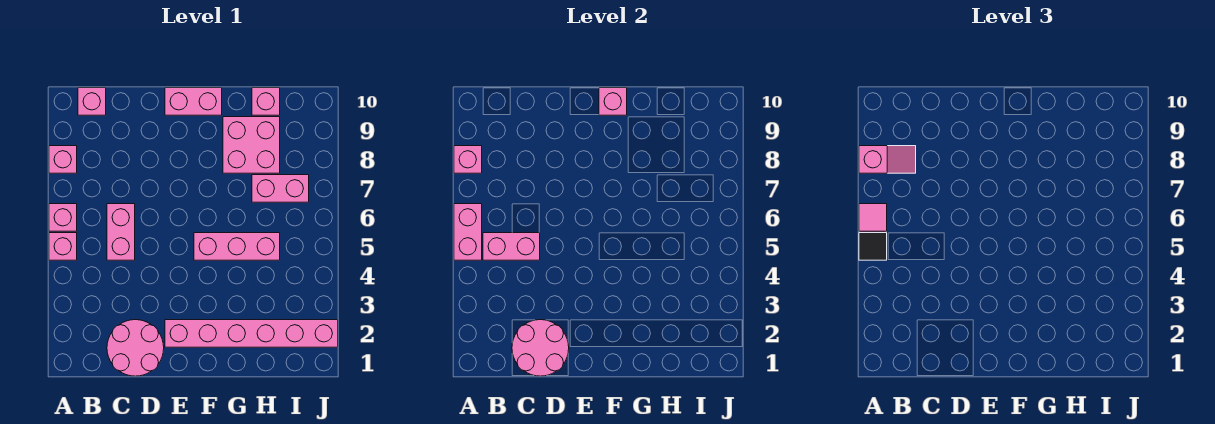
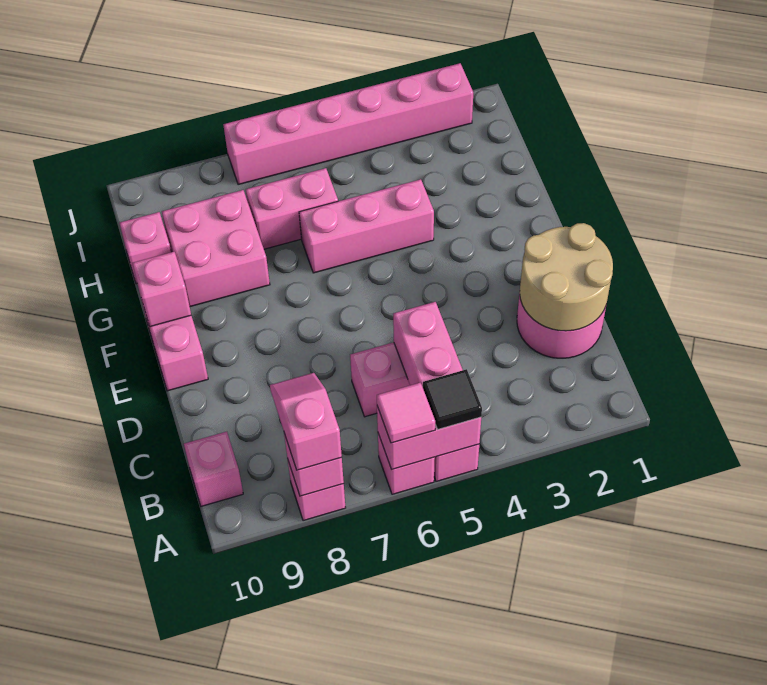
pink round brick C1:D2 level 2 -> tan round brick C1:D2 level 2
pink brick E2:J2 level 1 -> pink brick J2:J7 level 1
pink brick F5:H5 level 1 -> pink brick G4:G6 level 1
pink brick H7:I7 level 1 -> pink brick H6:H7 level 1

